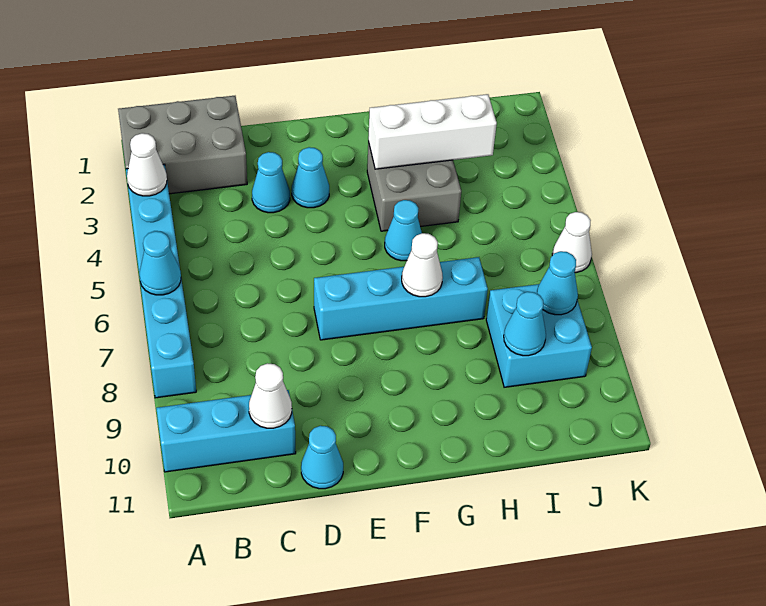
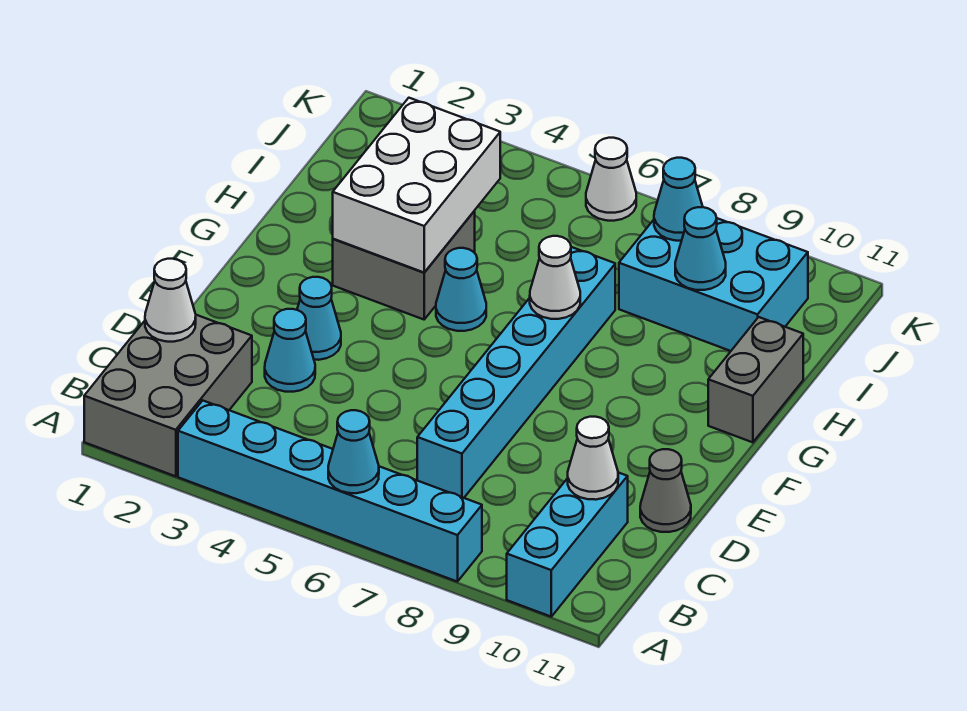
white cone A3 level 2 -> white cone C1 level 2
cyan cone D11 level 1 -> grey cone D11 level 1
cyan brick E7:H7 level 1 -> cyan brick C7:H7 level 1
white brick G3:I3 level 2 -> white brick G3:I4 level 2
none -> grey brick G11:H11 level 1
cyan brick I8:J9 level 1 -> cyan brick I8:J10 level 1

